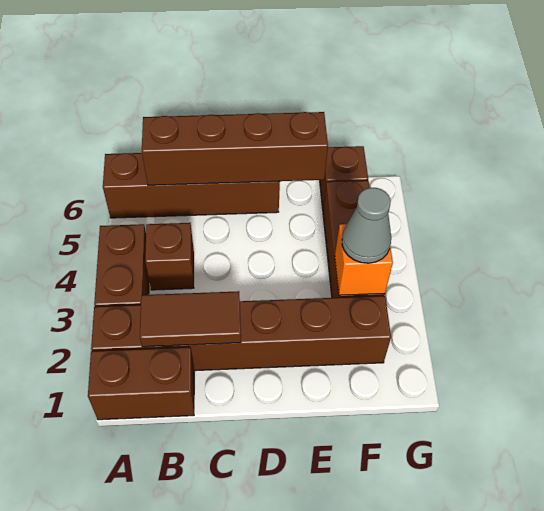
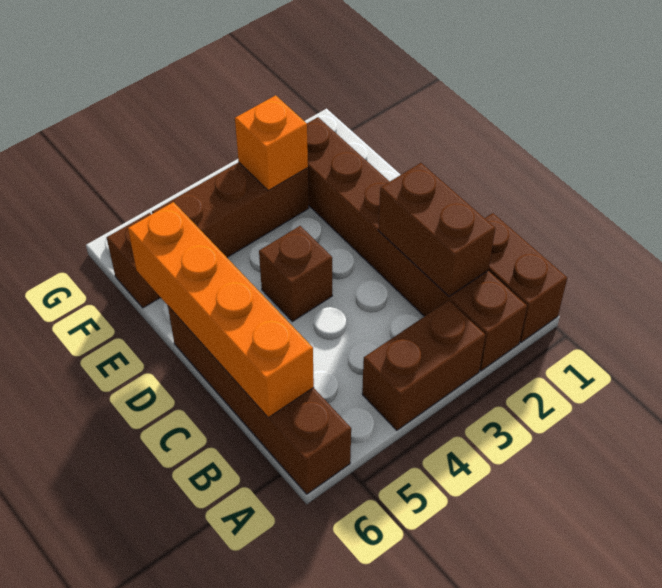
brown tile B2:C2 level 2 -> brown brick B2:C2 level 2
brown brick B4 level 1 -> brown brick D4 level 1
brown brick B6:E6 level 2 -> orange brick B6:E6 level 2
grey cone F3 level 3 -> none

